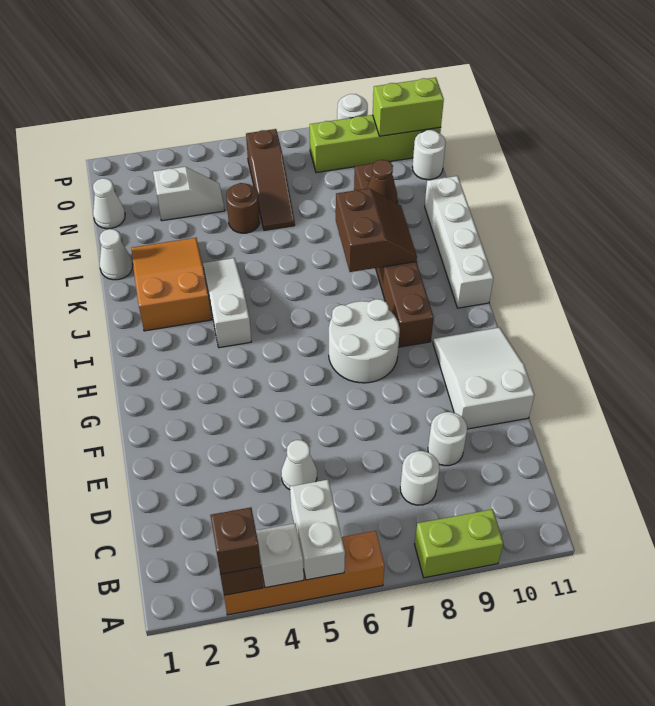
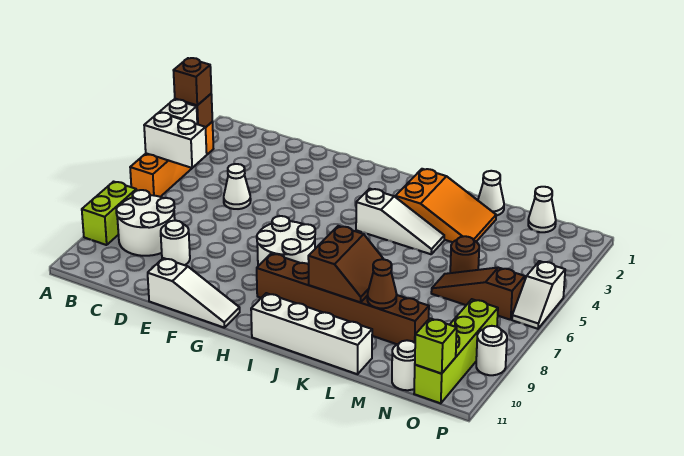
white round brick C8 level 1 -> white round brick B8:C9 level 1
white slope E10:G11 level 1 top E -> white slope E11:G11 level 1 top E
brown slope J8:K9 level 2 top 8 -> brown slope J8:K9 level 2 top J
white slope N3:N4 level 1 top 3 -> white slope P5:P6 level 1 top 5
lime brick O10:O11 level 2 -> lime brick O11 level 2

